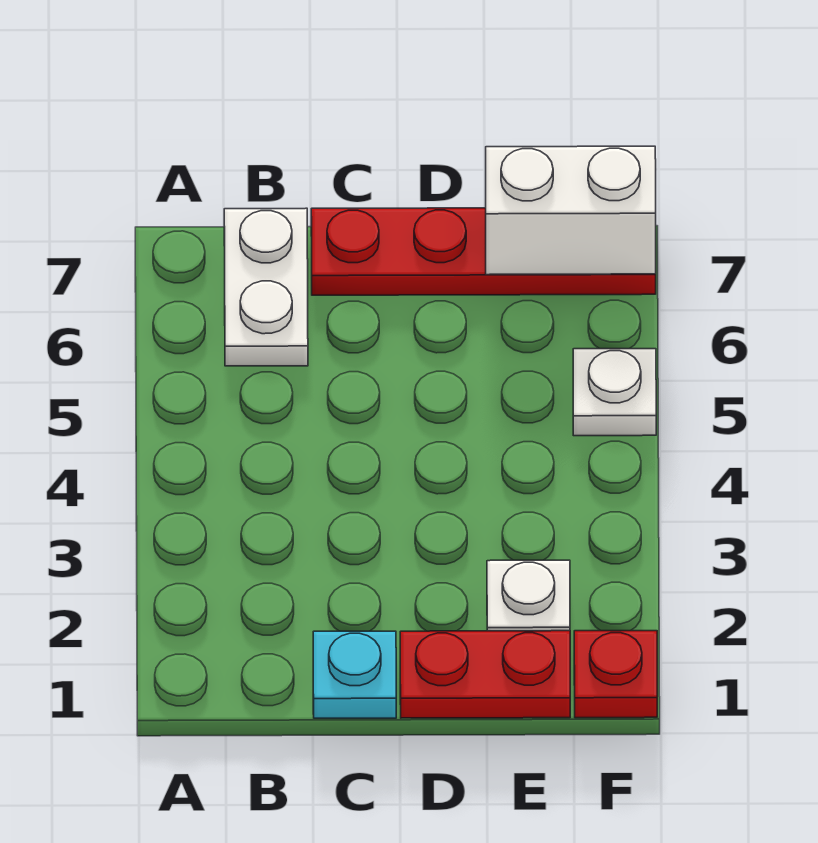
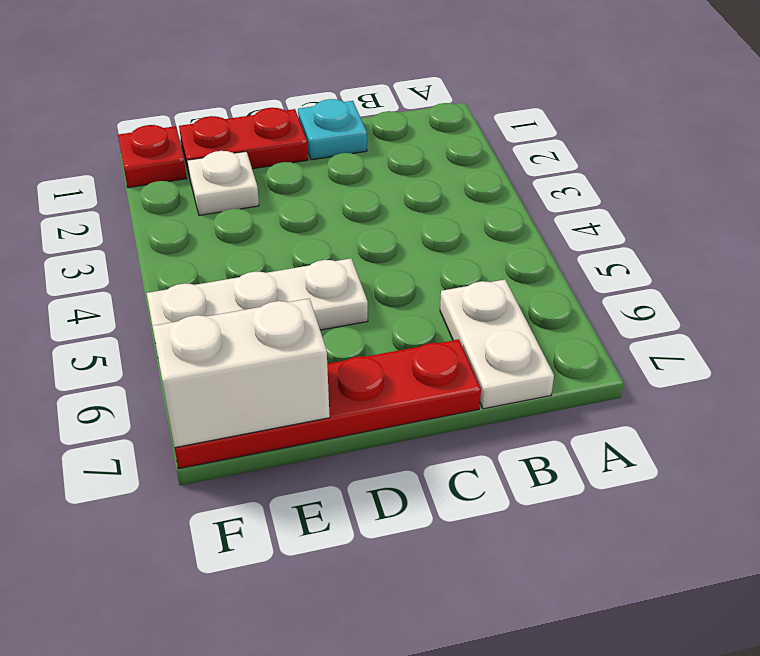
white plate F5 level 1 -> white plate D5:F5 level 1

